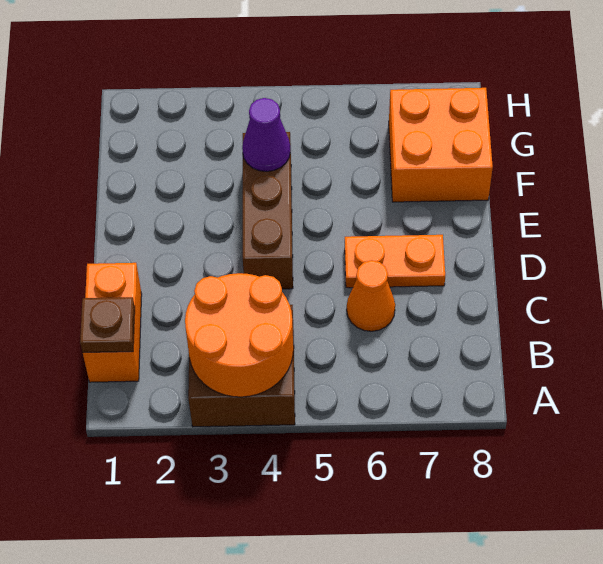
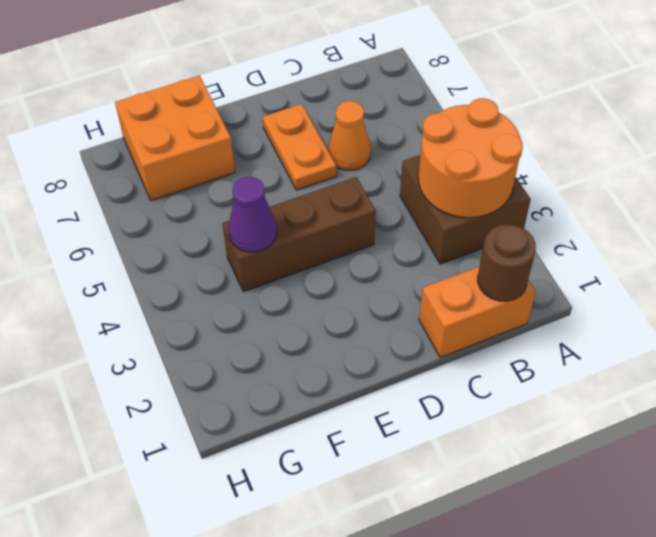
brown plate B1 level 2 -> brown round brick B1 level 2

